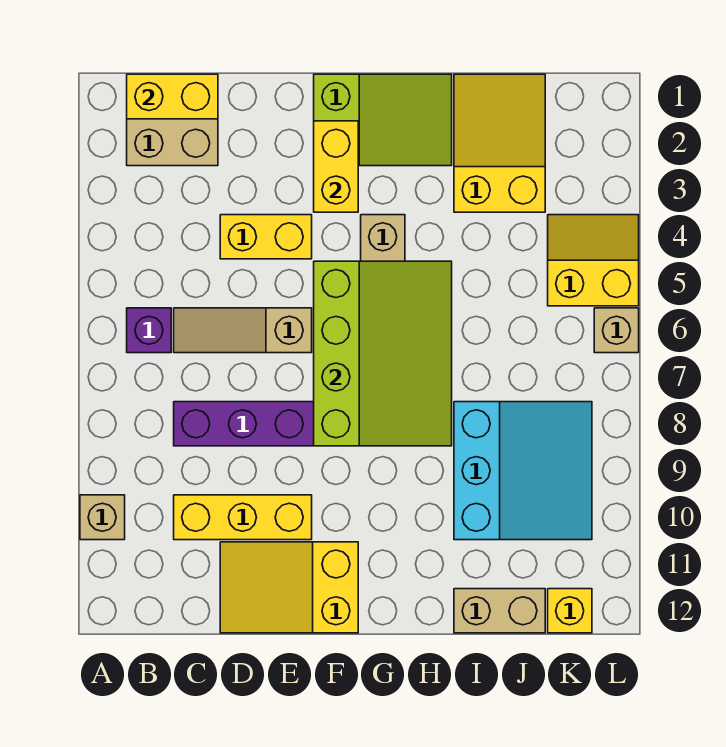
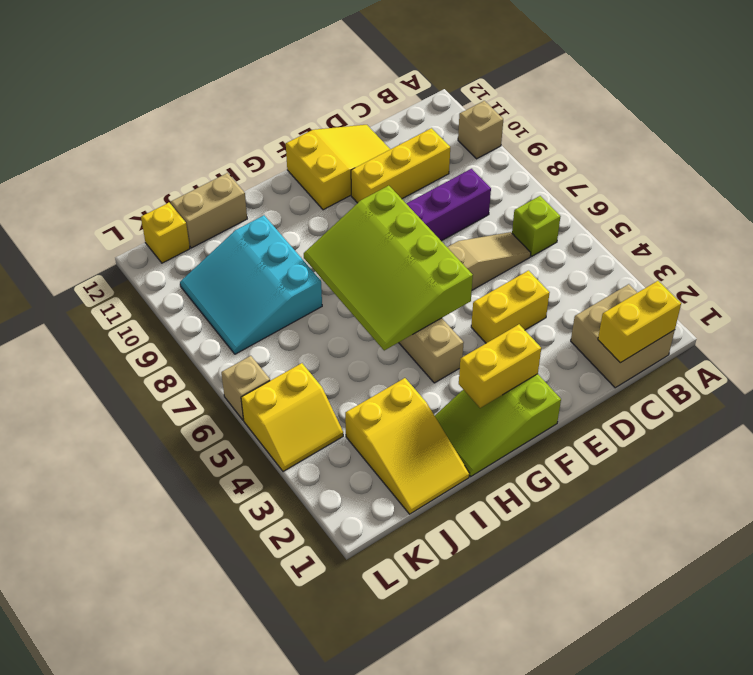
purple brick B6 level 1 -> lime brick B6 level 1
yellow brick F2:F3 level 2 -> yellow brick F2:G2 level 2

